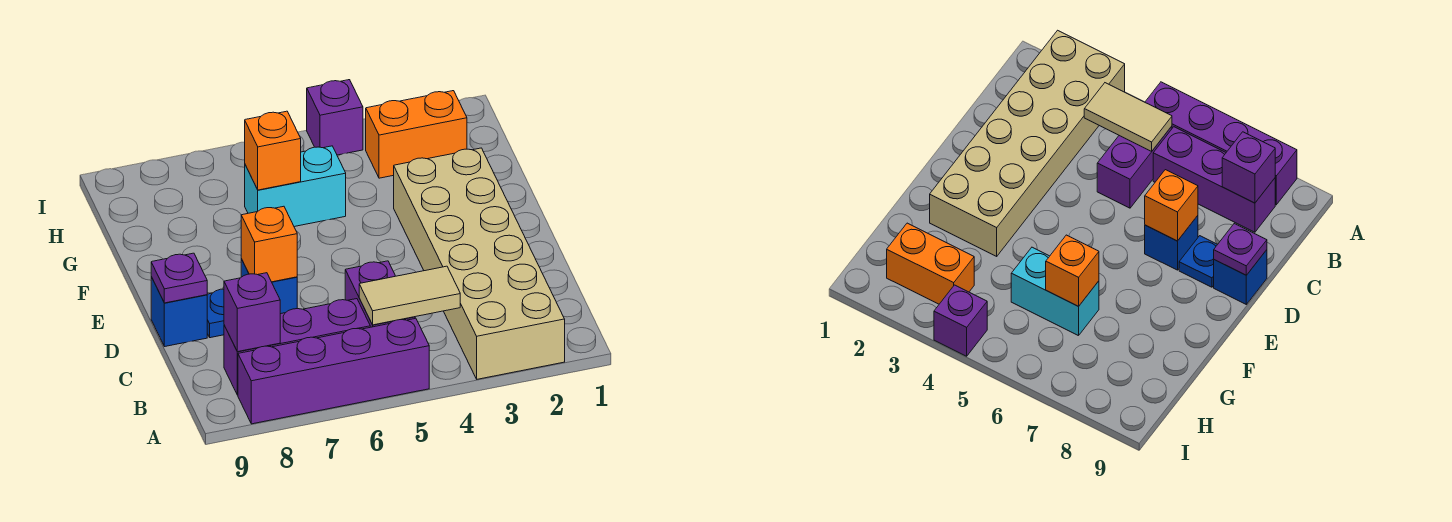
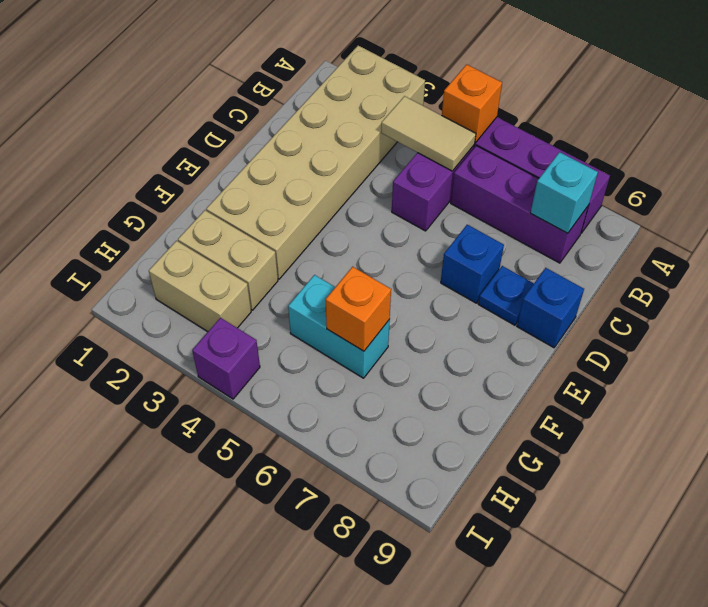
purple brick B8 level 2 -> cyan brick B8 level 2
orange brick D7 level 2 -> orange brick A5 level 2
purple plate D9 level 2 -> none
none -> tan brick G2:G3 level 1
orange brick H2:H3 level 1 -> tan brick H2:H3 level 1

